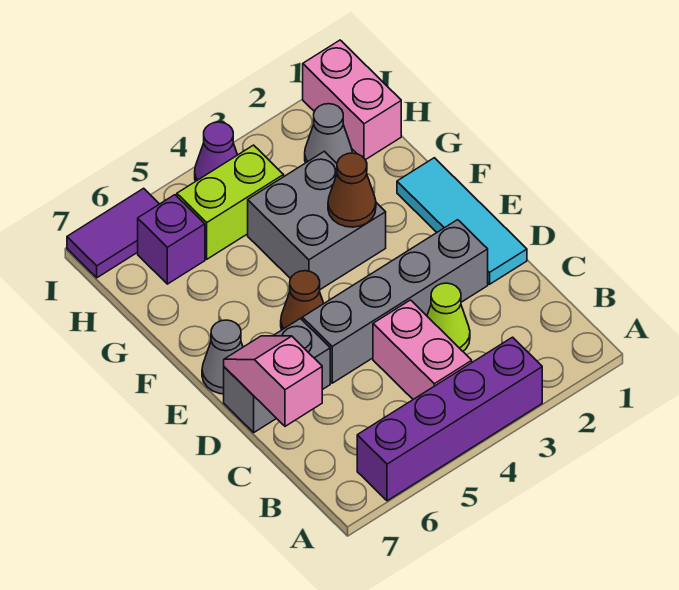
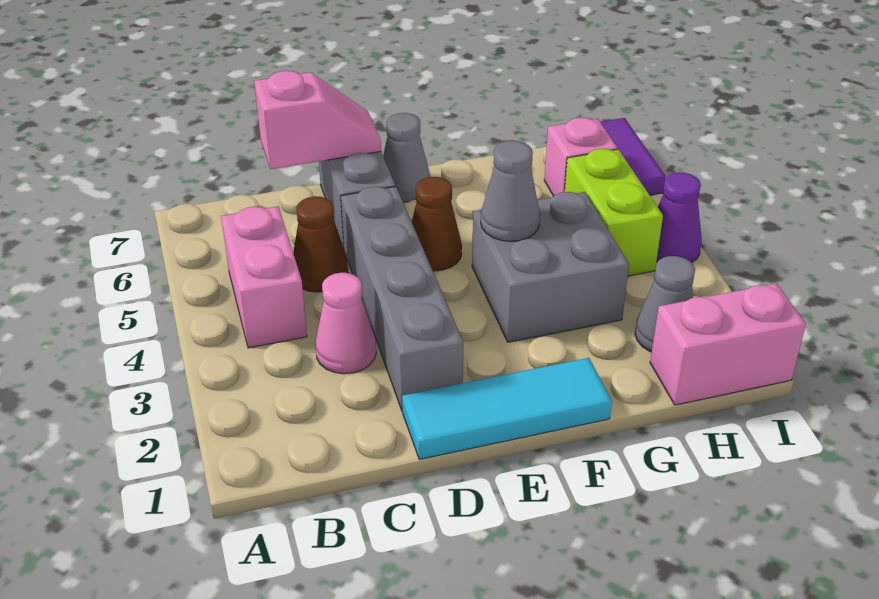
purple brick A3:A6 level 1 -> none
pink brick B4:C4 level 1 -> pink brick B4:B5 level 1
lime cone C3 level 1 -> pink cone C3 level 1
brown cone F3 level 2 -> brown cone C5 level 1
none -> grey cone F4 level 2
purple brick H6 level 1 -> pink brick H6 level 1

